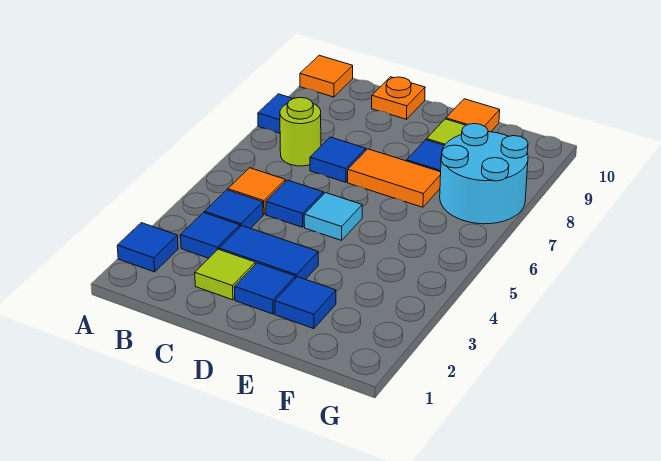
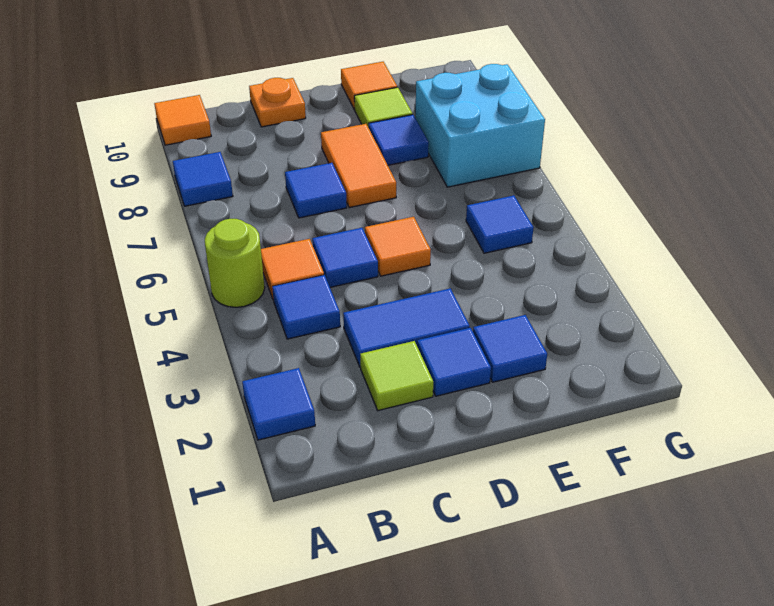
blue tile B3 level 1 -> blue tile F5 level 1
lime round brick B7 level 1 -> lime round brick A5 level 1
cyan tile D5 level 1 -> orange tile D5 level 1
orange tile D7:E7 level 1 -> orange tile D7:D8 level 1
cyan round brick F7:G8 level 1 -> cyan brick F7:G8 level 1

